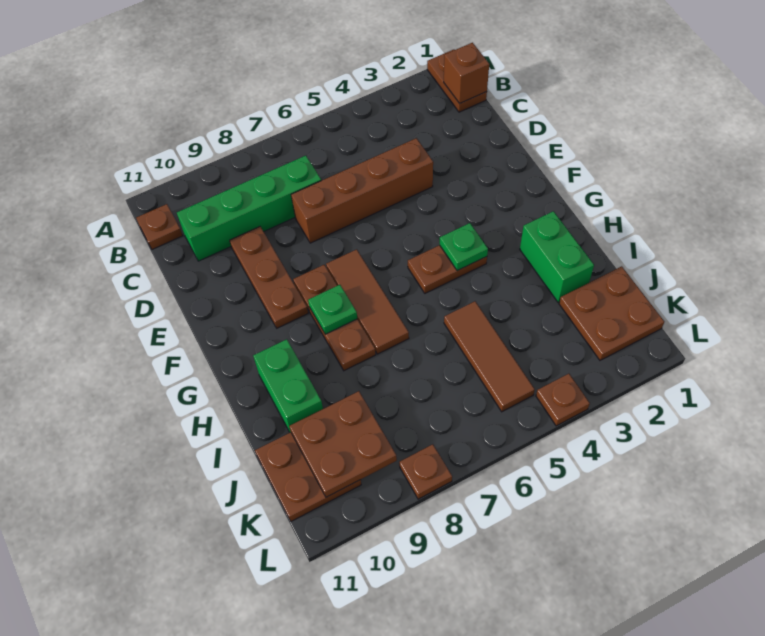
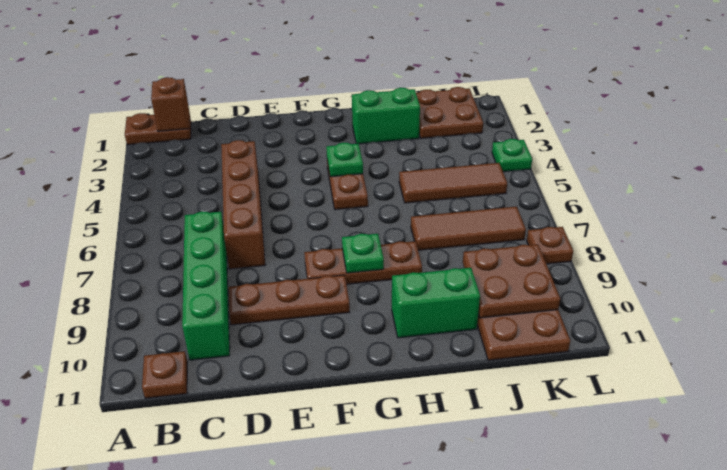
brown tile F7:H7 level 1 -> brown tile I7:K7 level 1
brown plate L4 level 1 -> green plate L4 level 1

